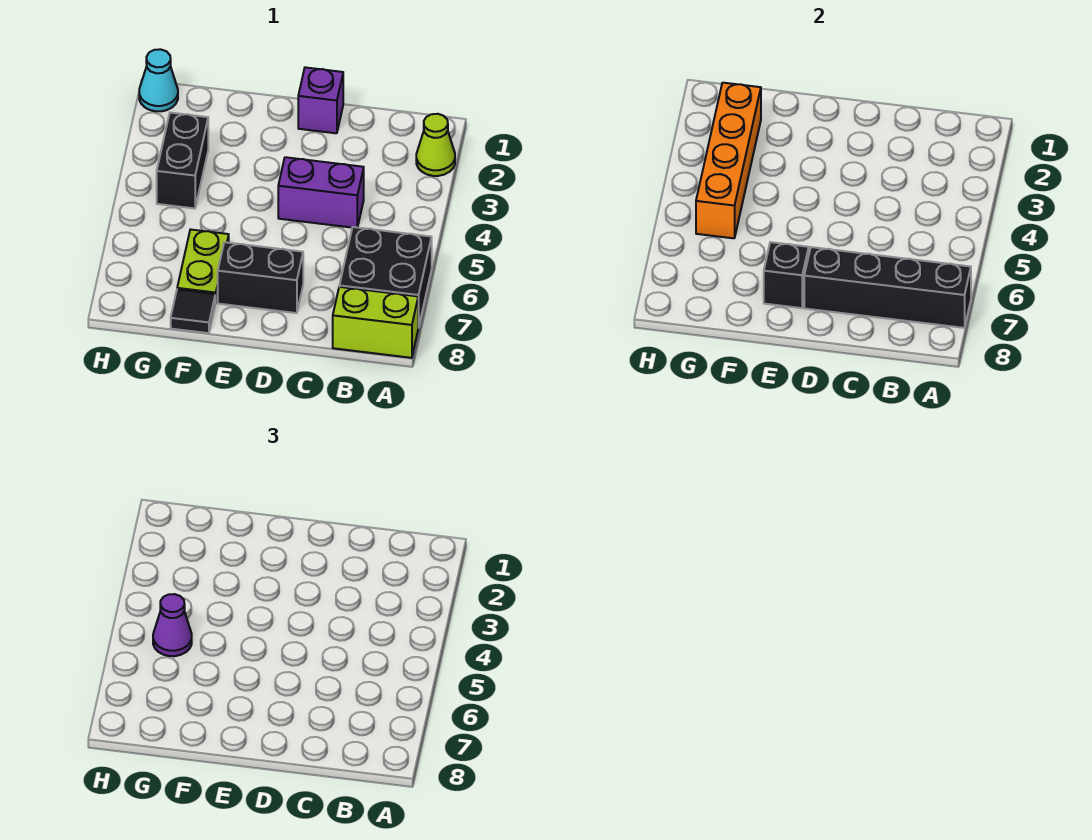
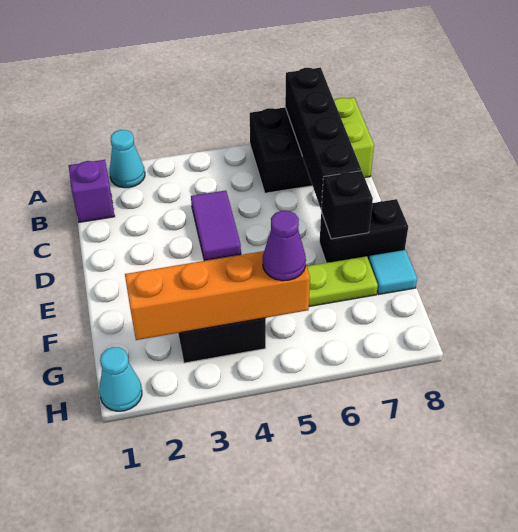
lime cone A2 level 1 -> cyan cone A2 level 1
purple brick C4:D4 level 1 -> purple tile C4:D4 level 1
purple brick D1 level 1 -> purple brick B1 level 1
black brick D7:E7 level 1 -> black brick E7:E8 level 1
black tile F8 level 1 -> cyan tile F8 level 1

